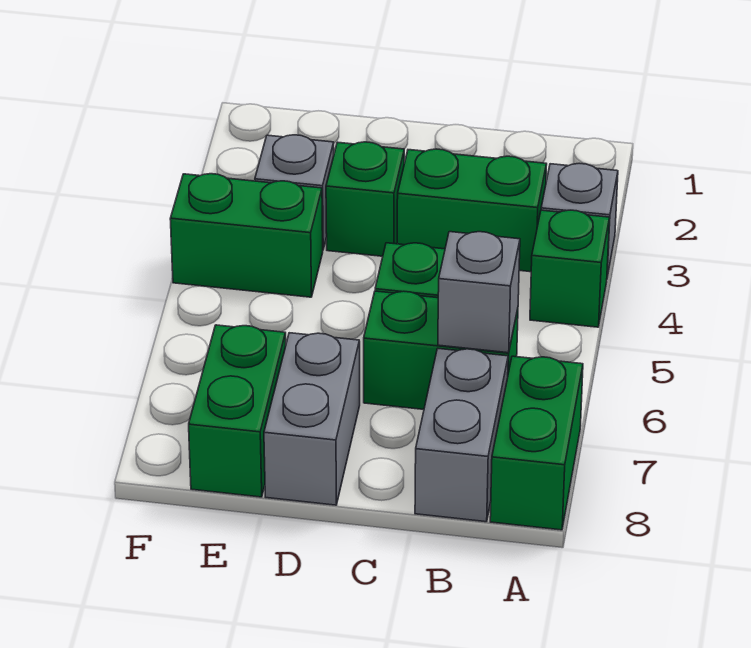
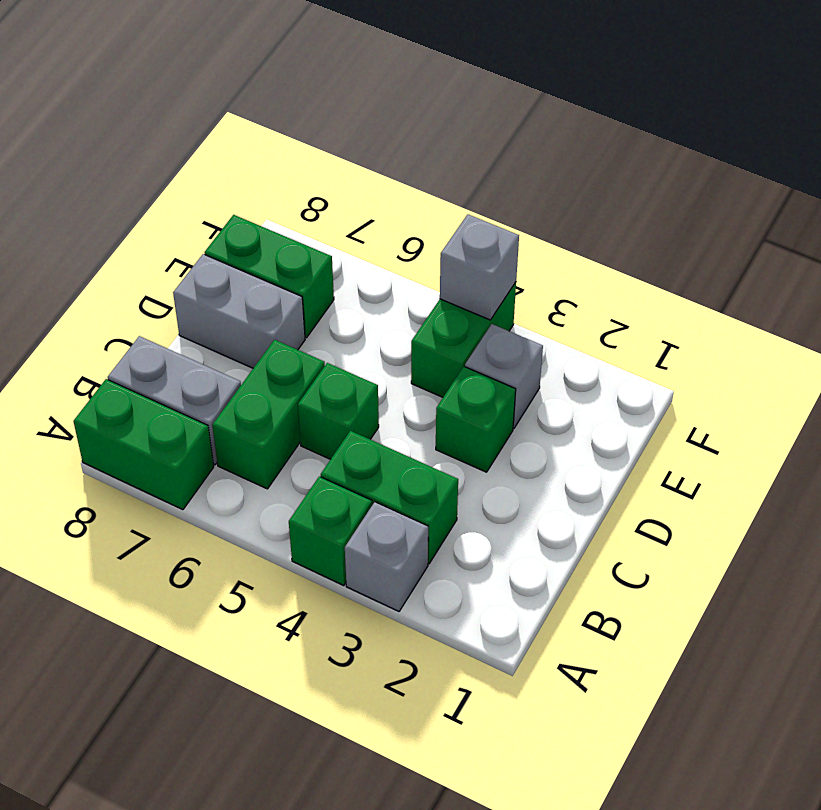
green brick B3:C3 level 1 -> green brick B3:B4 level 1
grey brick B6 level 2 -> grey brick F4 level 2

